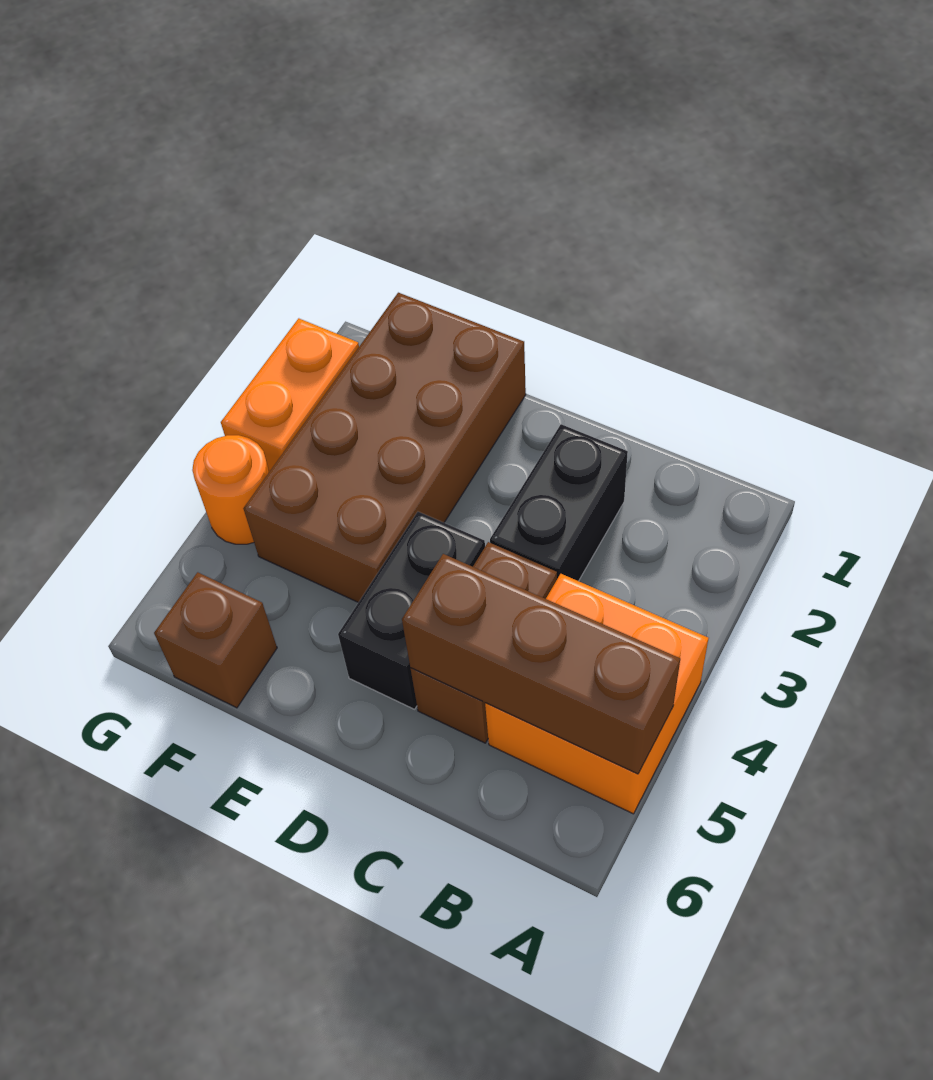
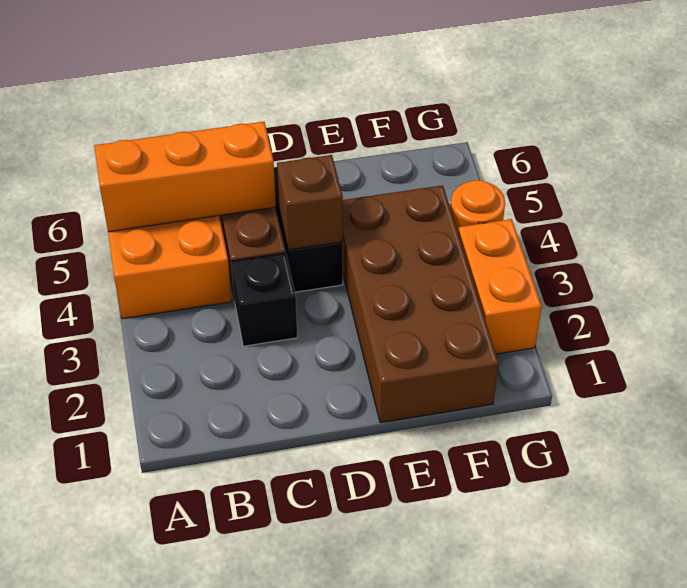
brown brick A5:C5 level 2 -> orange brick A5:C5 level 2
black brick C2:C3 level 1 -> black brick C3 level 1
brown brick F6 level 1 -> brown brick D4 level 2

